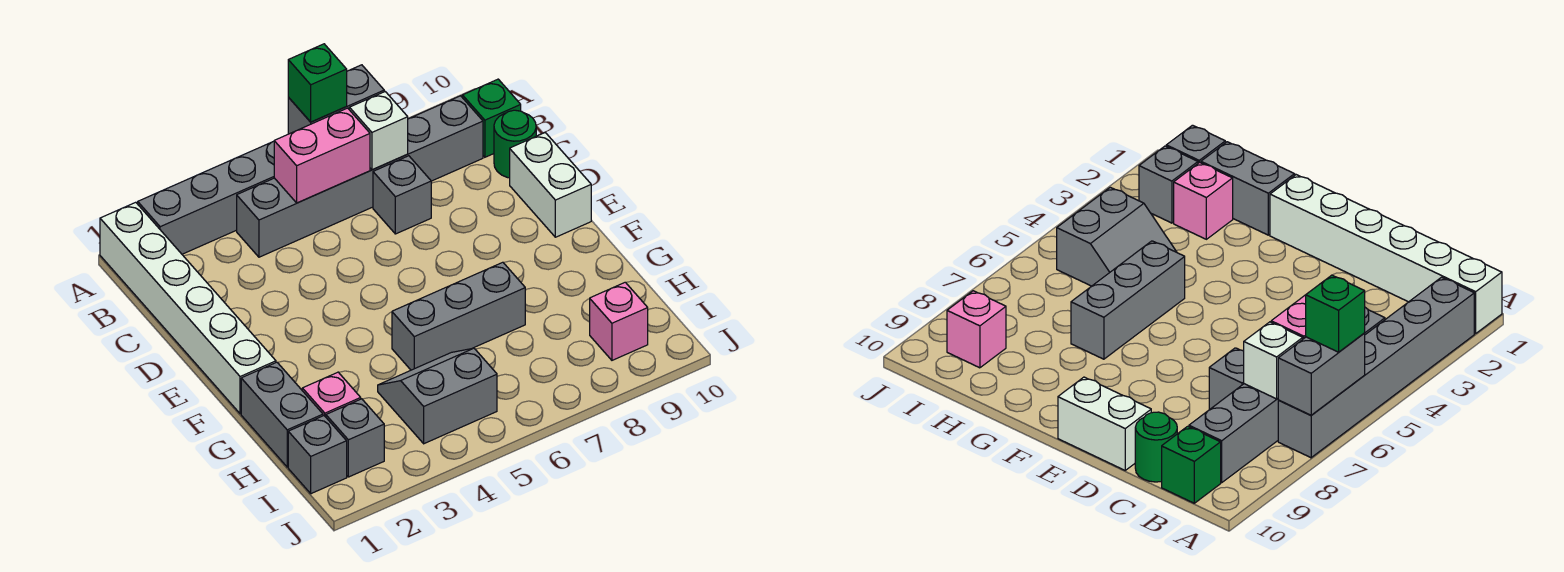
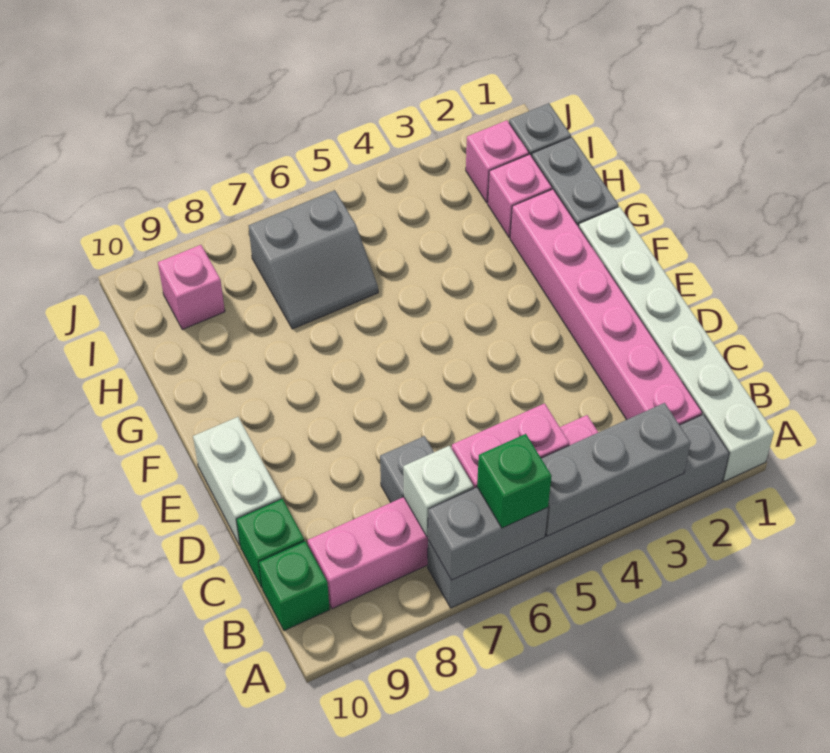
none -> pink brick B2:G2 level 1
grey brick B4:B9 level 1 -> pink brick B4:B9 level 1
green round brick C10 level 1 -> green brick C10 level 1
grey brick G5:G7 level 1 -> grey brick A3:A5 level 2
grey slope H4:I5 level 1 top I -> grey slope H6:I7 level 1 top I
grey brick I2 level 1 -> pink brick I2 level 1

